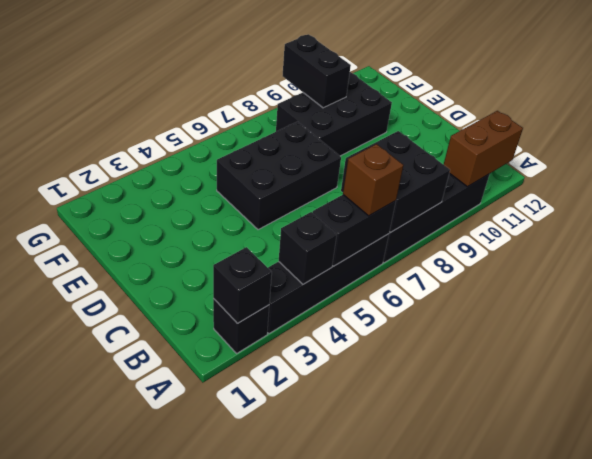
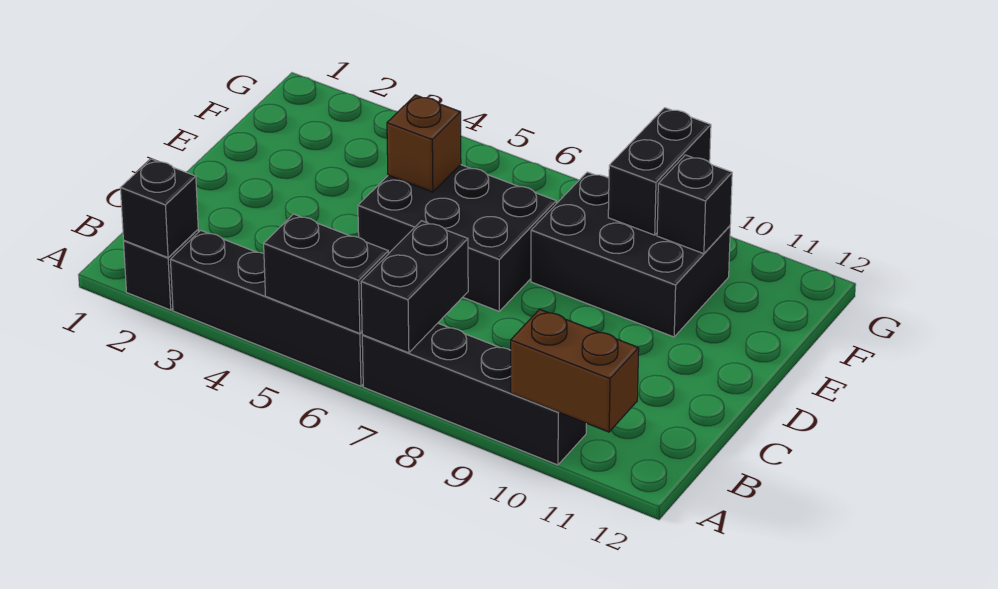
black brick A4 level 2 -> black brick F10 level 2
brown brick A6 level 3 -> brown brick E5 level 2
black brick A7:B8 level 2 -> black brick A7:B7 level 2

